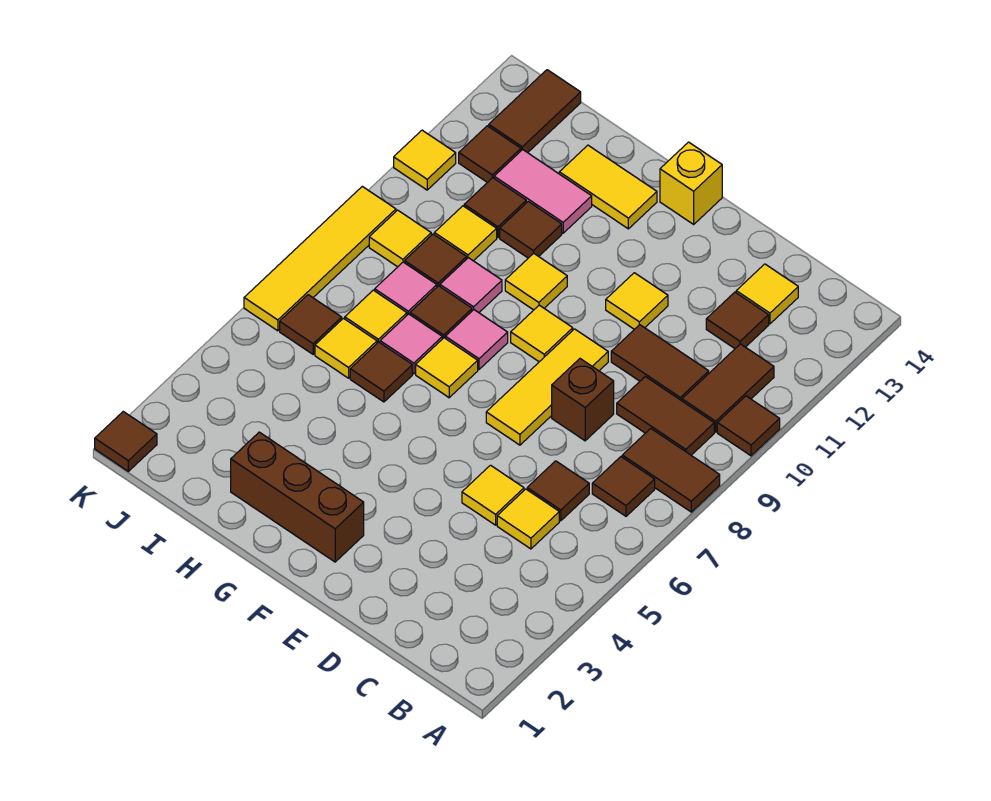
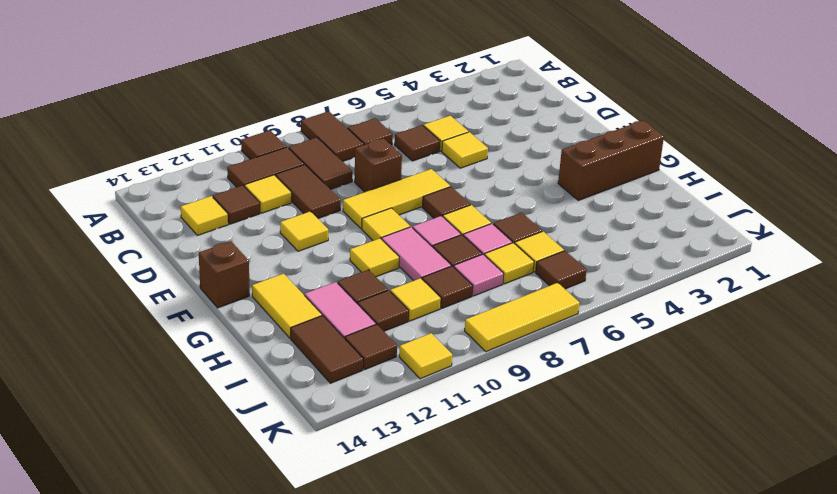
brown brick F2:H2 level 1 -> brown brick G1:G3 level 1
yellow brick F14 level 1 -> brown brick F14 level 1
pink tile H9 level 1 -> pink tile G9:H9 level 1
yellow tile J9 level 1 -> yellow tile C11 level 1
brown tile J13:J14 level 1 -> brown tile I13:J13 level 1
brown tile K1 level 1 -> brown tile F7 level 1
yellow tile K6:K9 level 1 -> yellow tile K7:K9 level 1

